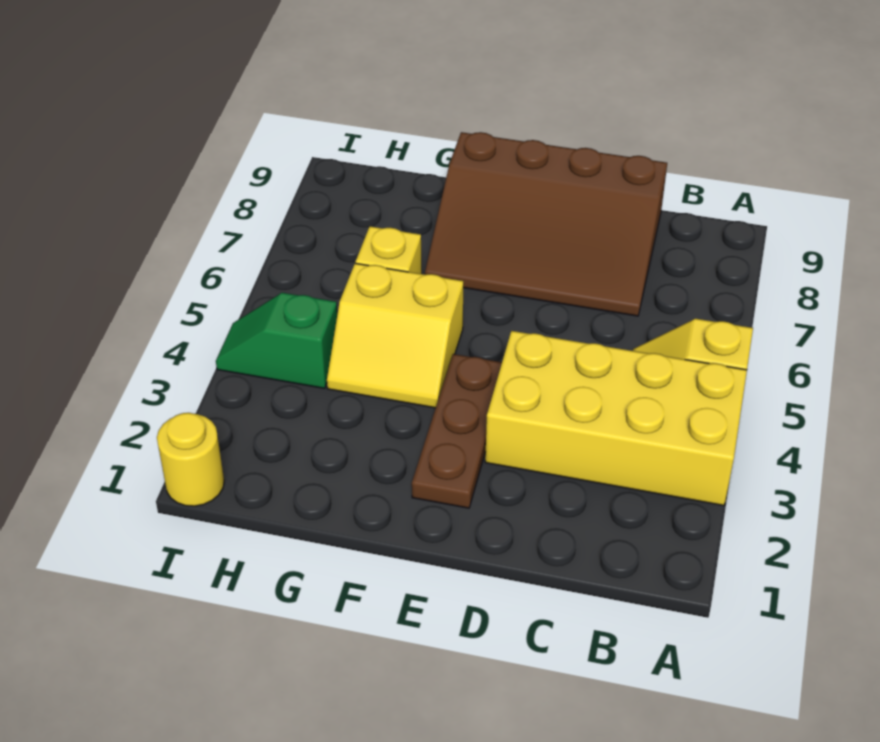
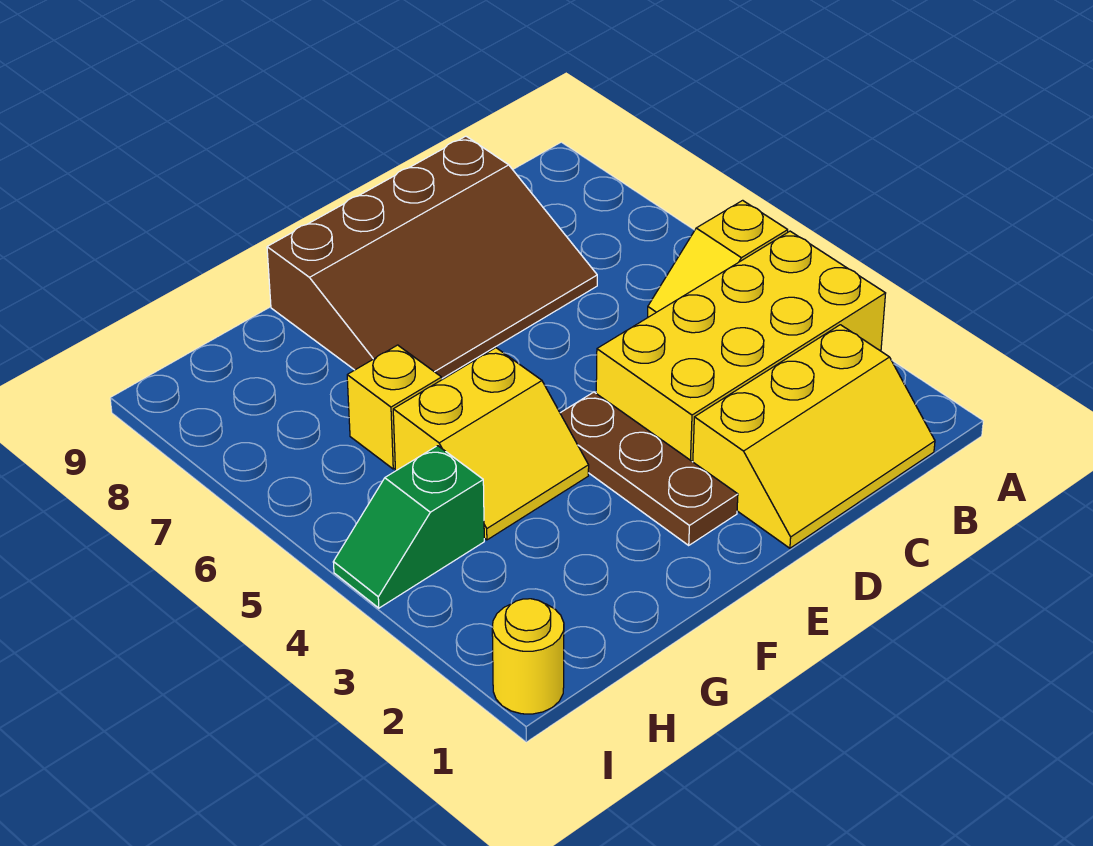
none -> yellow slope B1:D2 level 1 top 2

